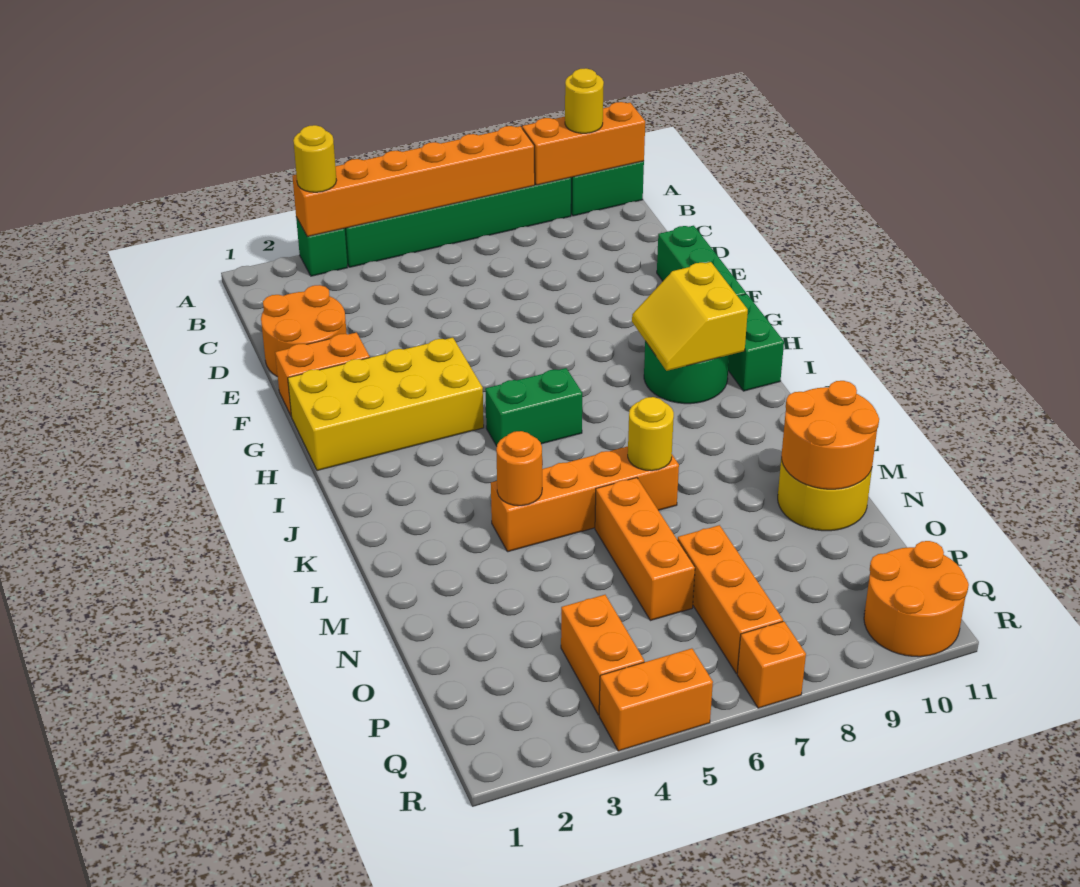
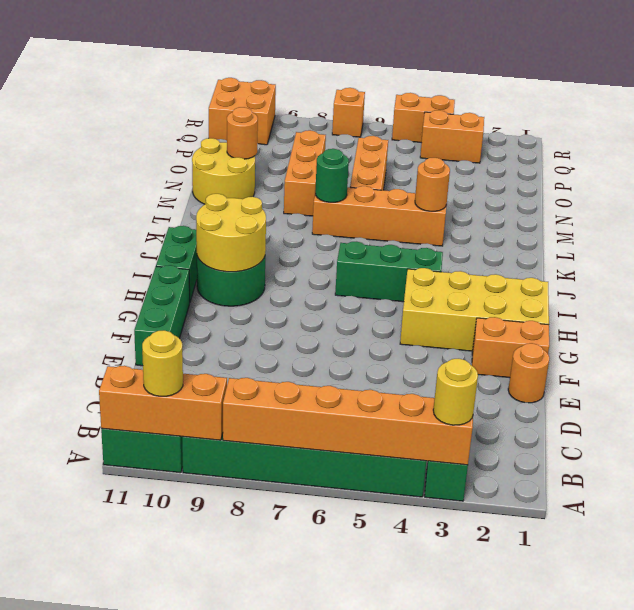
orange round brick D1:E2 level 1 -> orange round brick E1 level 1
yellow slope H9:I10 level 2 top 10 -> yellow round brick H9:I10 level 2
green brick I5:I6 level 1 -> green brick I4:I6 level 1
yellow round brick L7 level 2 -> green round brick L7 level 2
orange round brick M10:N11 level 2 -> orange round brick N10 level 2
orange brick O7:Q7 level 1 -> orange brick M8:O8 level 1
orange brick P4:Q4 level 1 -> orange brick Q3:Q4 level 1
orange round brick Q10:R11 level 1 -> orange brick Q10:R11 level 1

